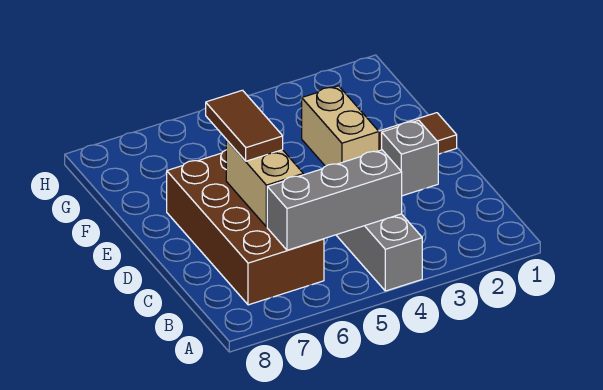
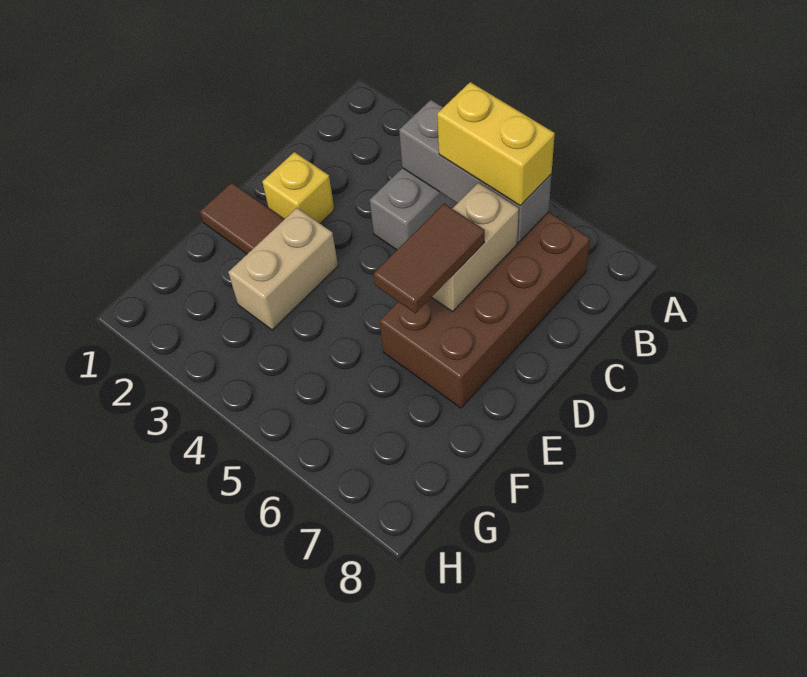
none -> yellow brick B5:B6 level 3
grey brick D2 level 1 -> yellow brick D2 level 1

